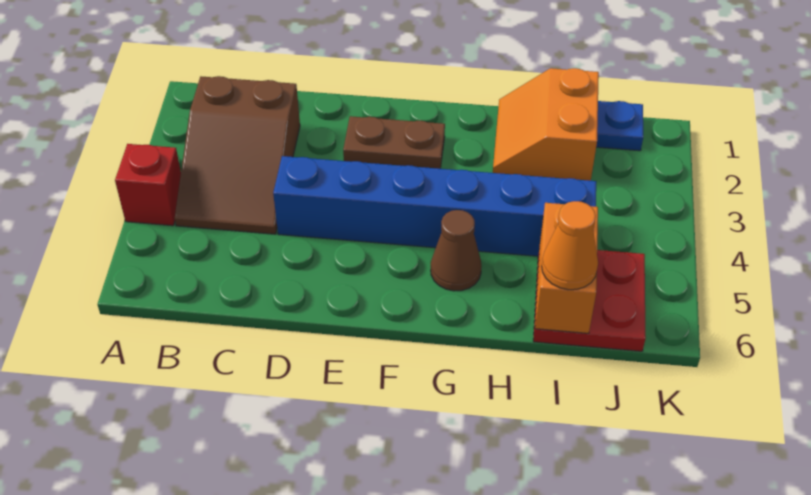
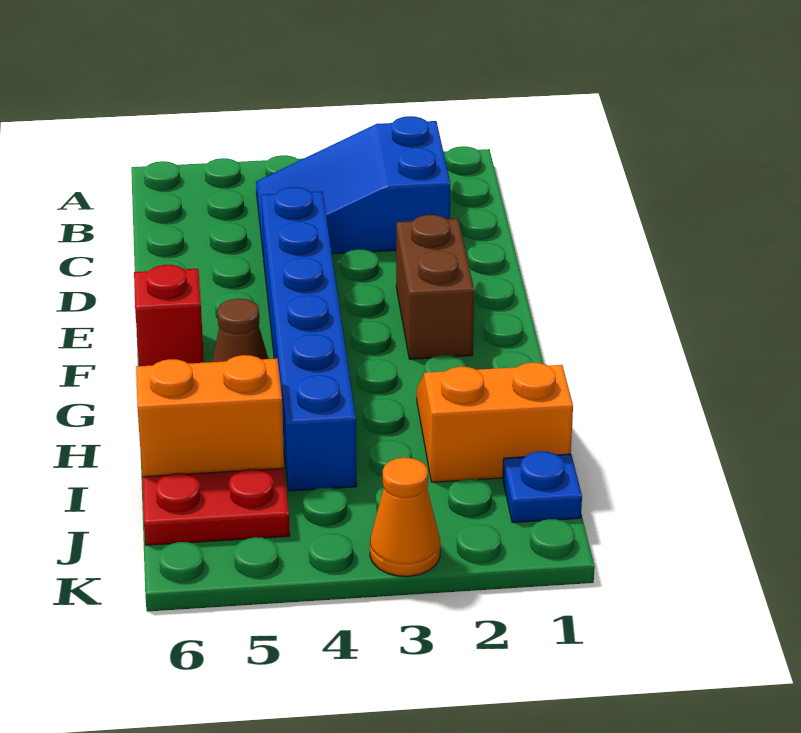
red brick A4 level 1 -> red brick F6 level 1
brown slope B2:C4 level 1 top 2 -> blue slope B2:C4 level 1 top 2
brown plate E2:F2 level 1 -> brown brick E2:F2 level 1
orange cone I6 level 3 -> orange cone K3 level 1

